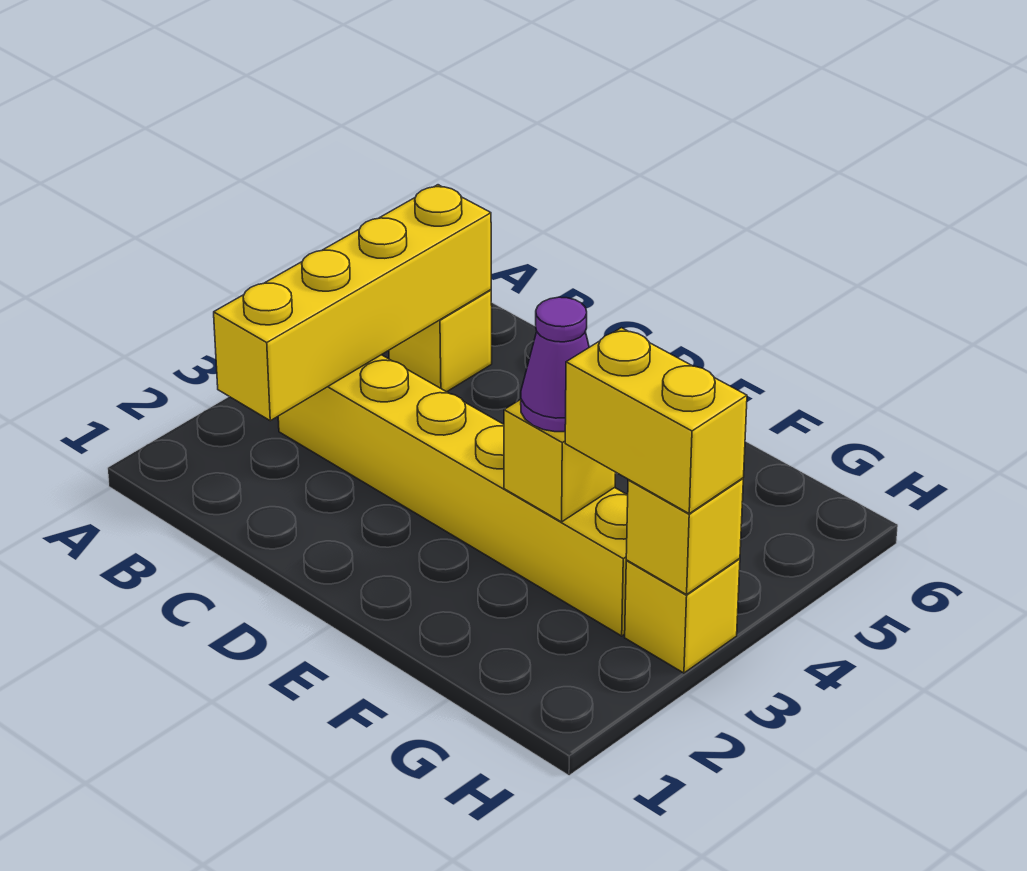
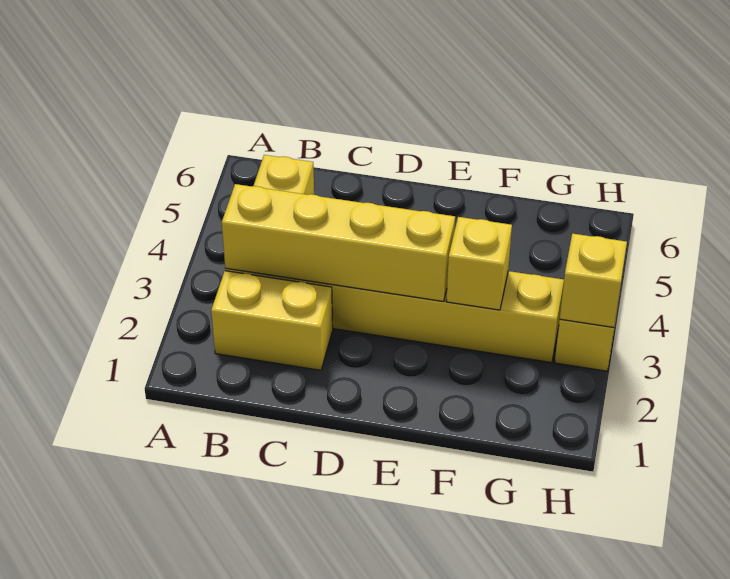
yellow brick B2:B5 level 2 -> yellow brick B3:E3 level 2
purple cone F3 level 3 -> none
yellow brick G3:H3 level 3 -> yellow brick B2:C2 level 1

